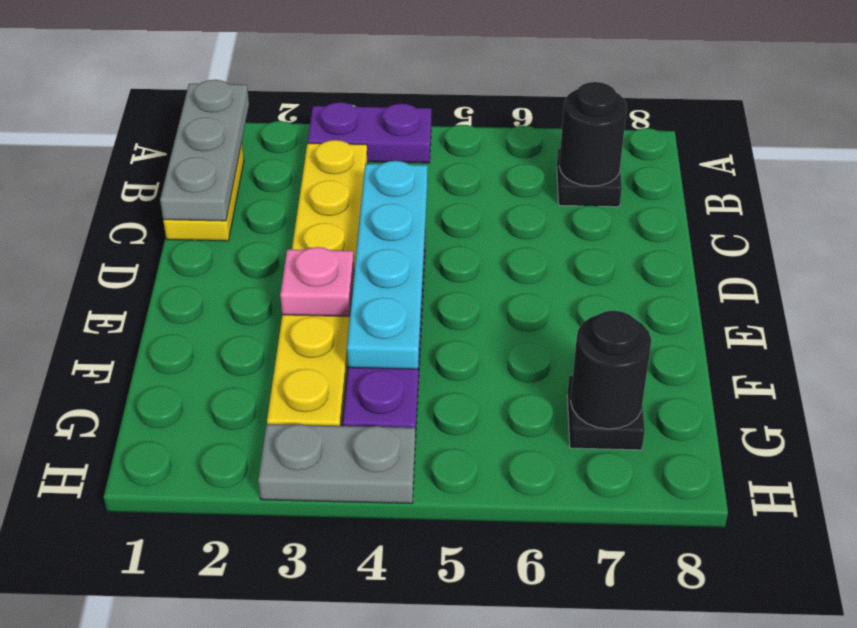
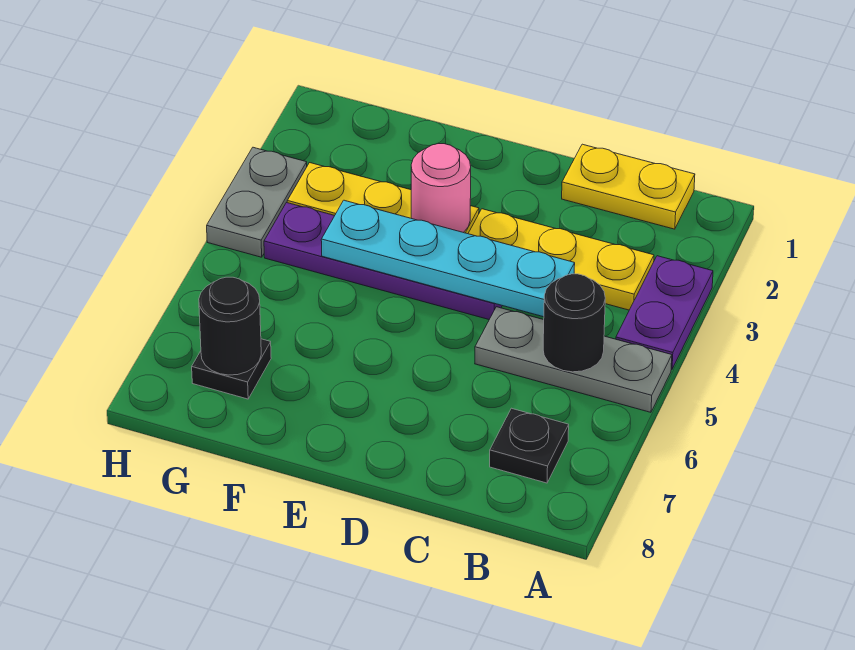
grey plate A1:C1 level 2 -> grey plate A5:C5 level 1
black round brick B7 level 2 -> black round brick B5 level 2
pink plate E3 level 2 -> pink round brick E3 level 2

